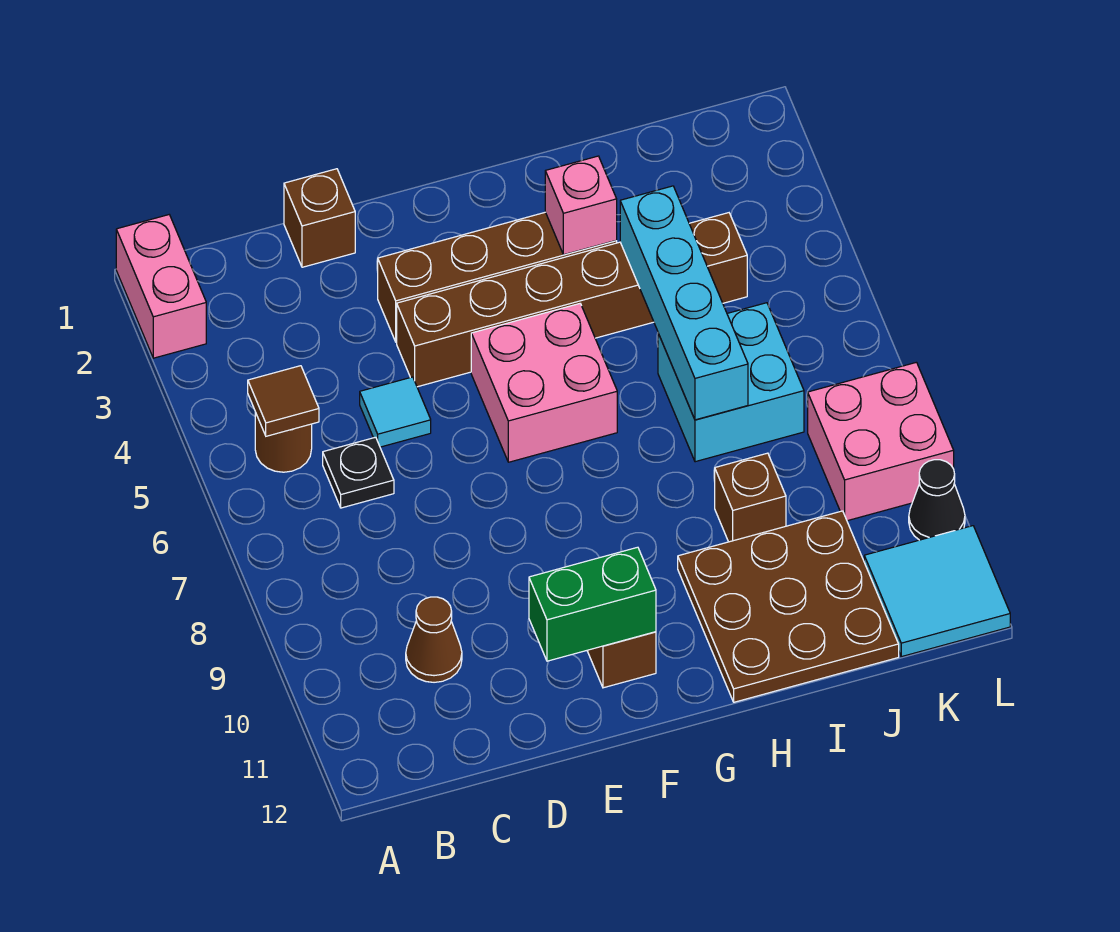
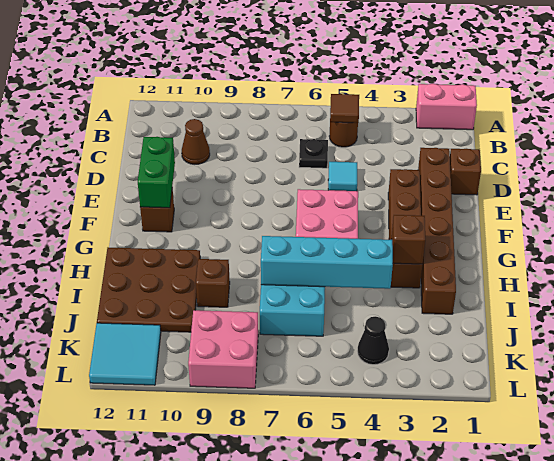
brown brick E4:J4 level 1 -> brown brick D2:I2 level 1
pink brick H3 level 2 -> brown brick H3 level 2
black cone L10 level 1 -> black cone K4 level 1

